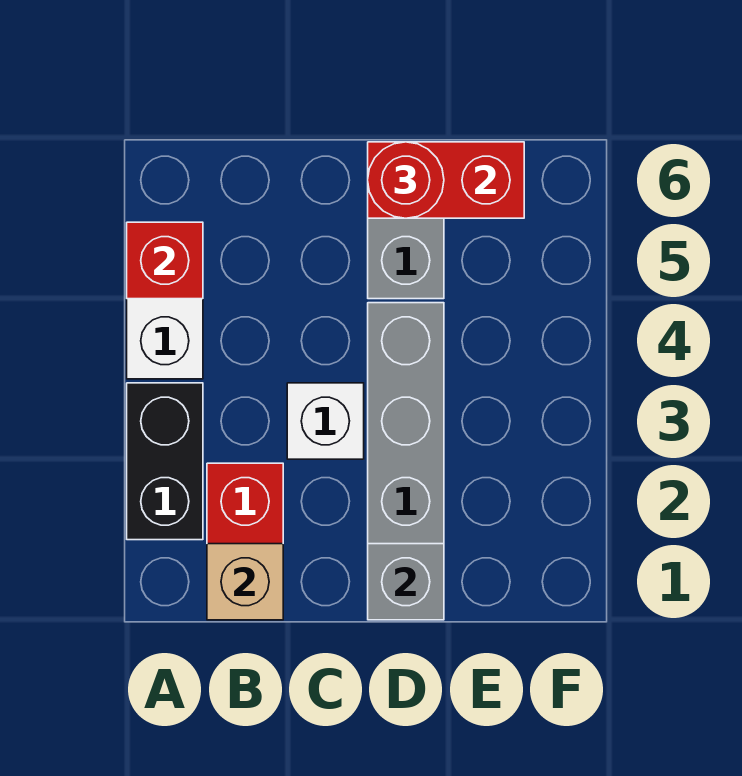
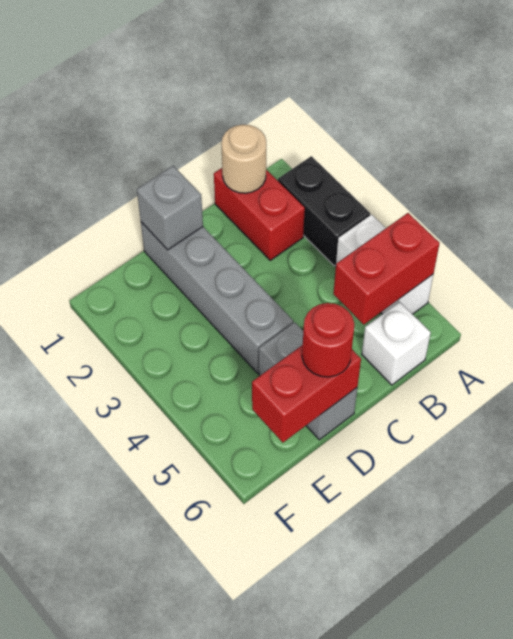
red brick A5 level 2 -> red brick A5:B5 level 2
tan brick B1 level 2 -> tan round brick B1 level 2
white brick C3 level 1 -> white brick B6 level 1

